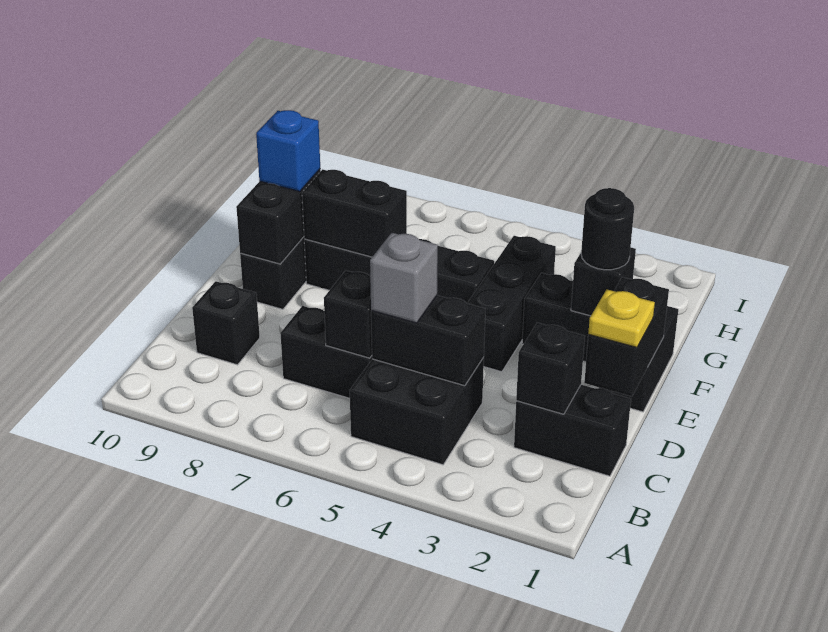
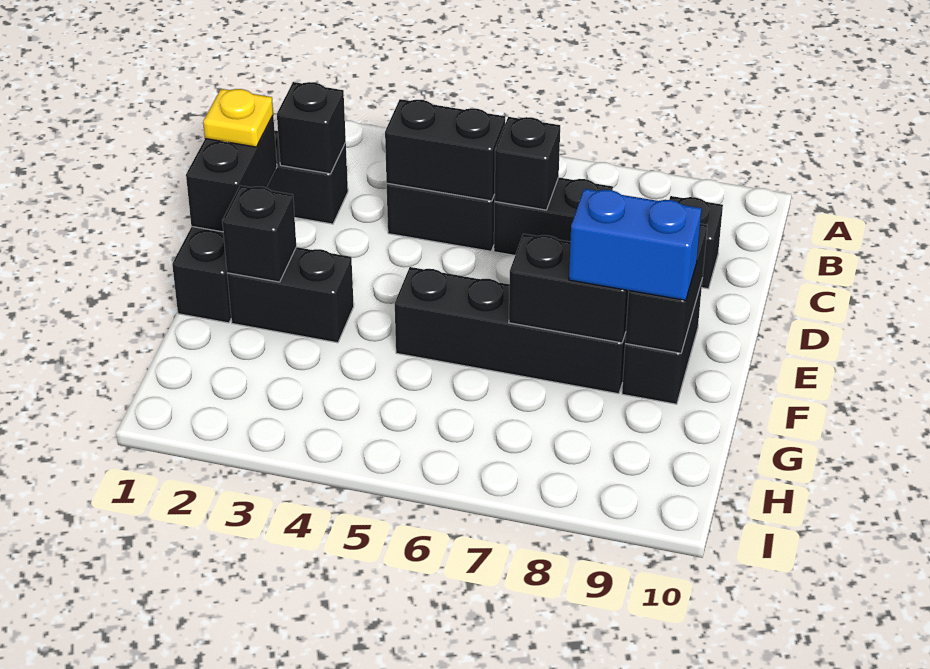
grey brick C5 level 3 -> none
black brick E4:G4 level 1 -> none
black round brick F2 level 3 -> none
blue brick F9 level 3 -> blue brick F8:F9 level 3

